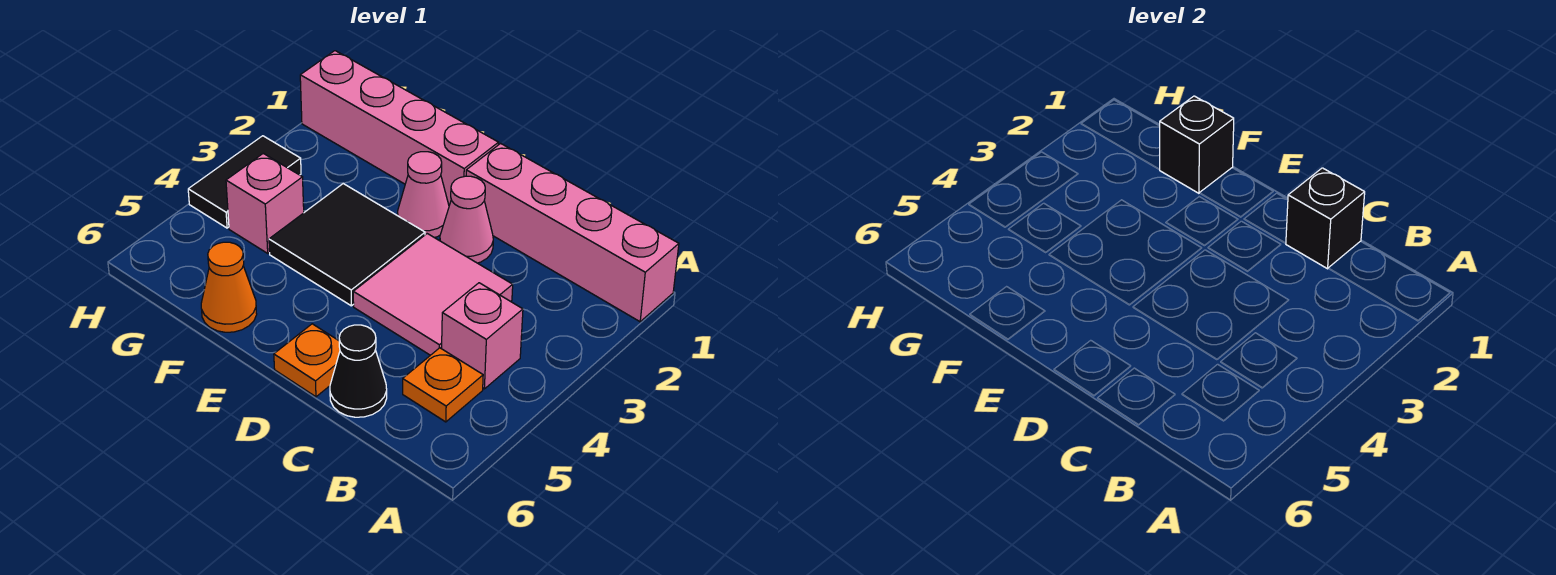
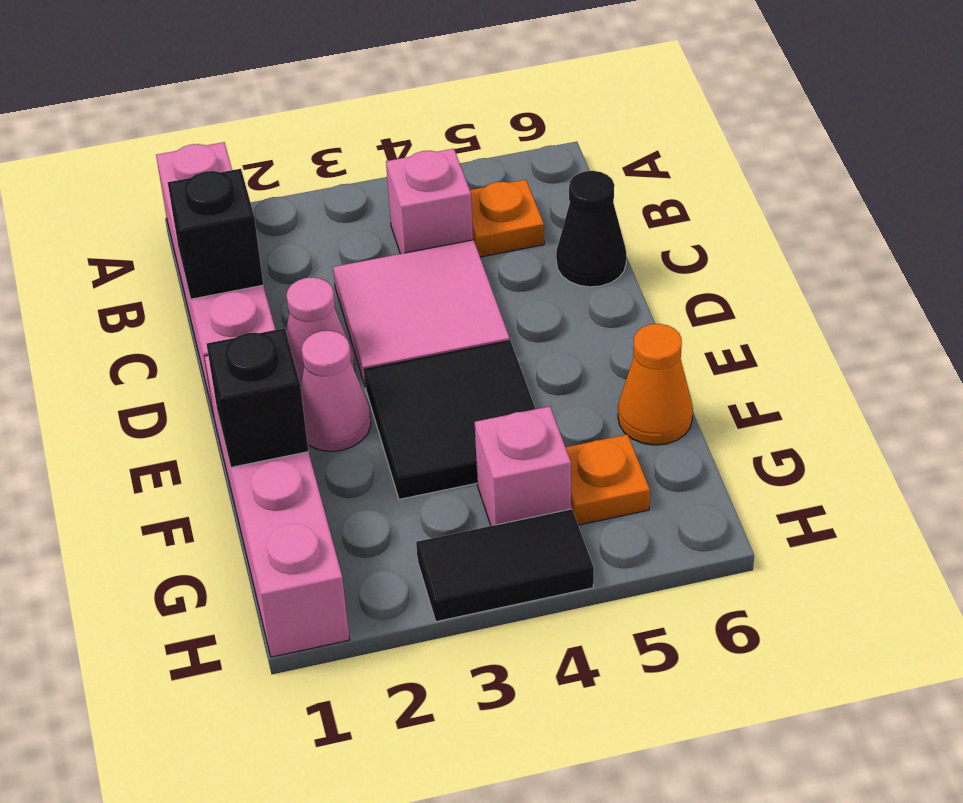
orange plate D6 level 1 -> orange plate G5 level 1

